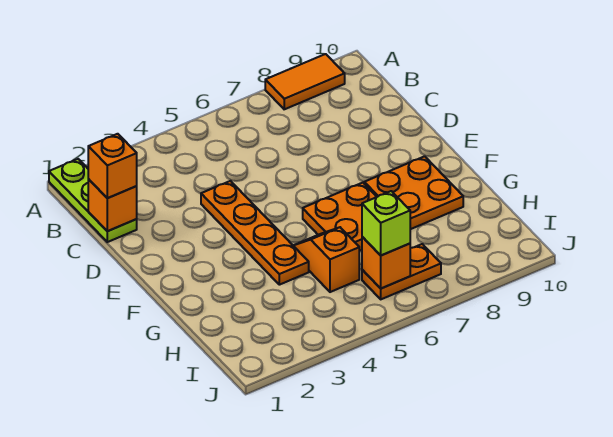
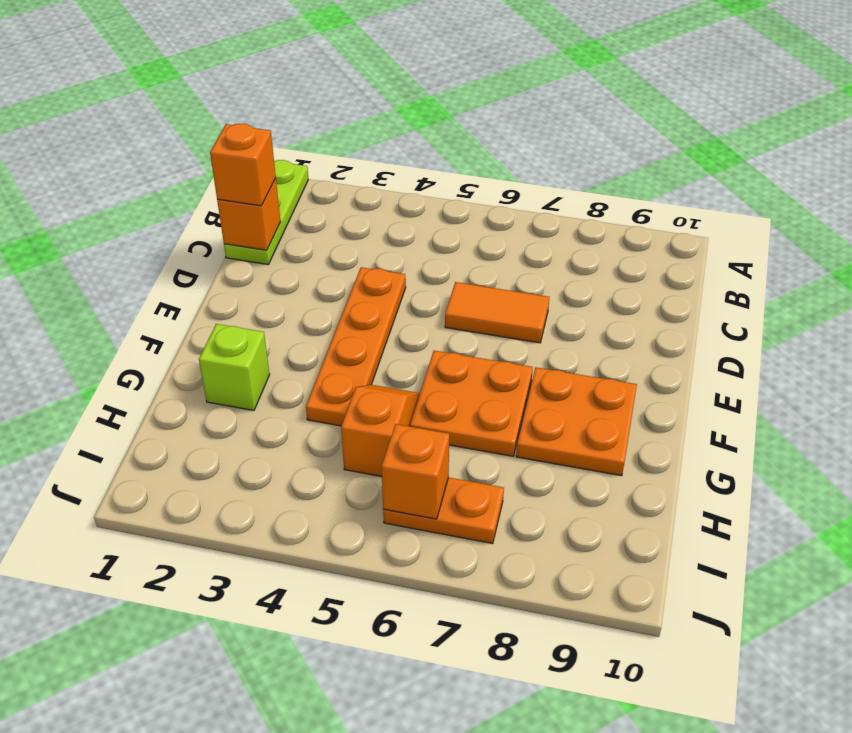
orange tile A8:A9 level 1 -> orange tile D6:D7 level 1
lime brick I6 level 3 -> lime brick G2 level 1

